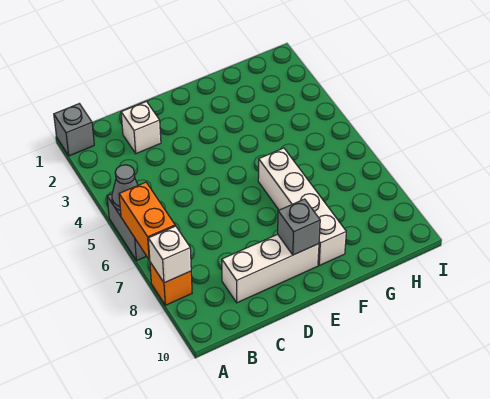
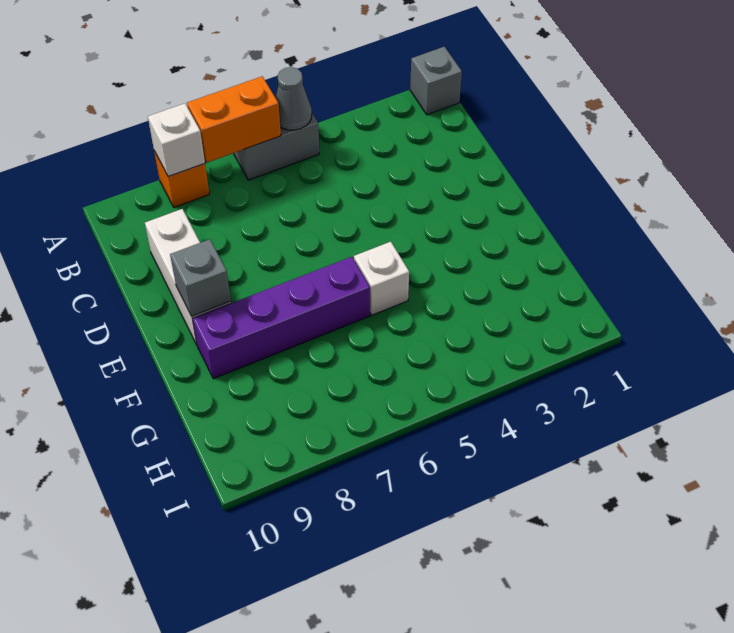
white brick C2 level 1 -> white brick F5 level 1
white brick F6:F9 level 1 -> purple brick F6:F9 level 1

